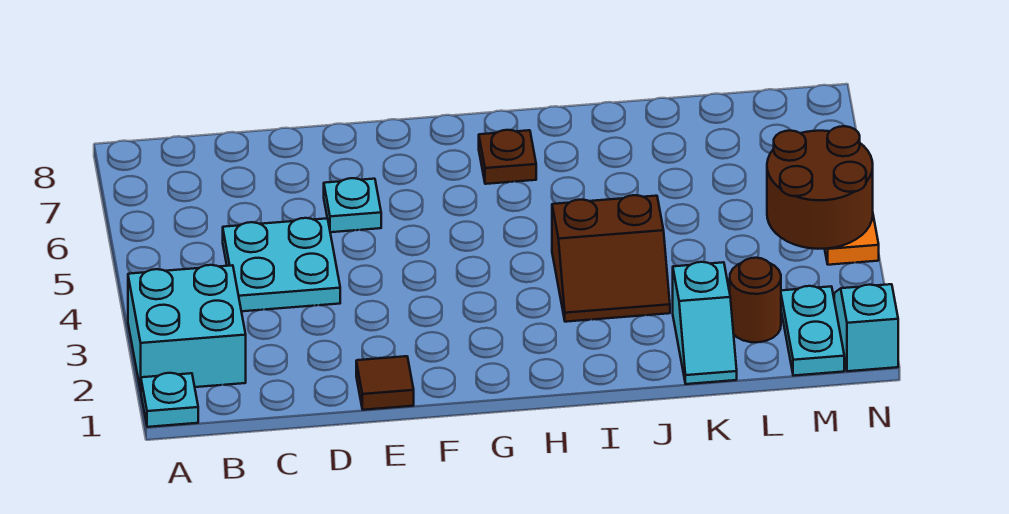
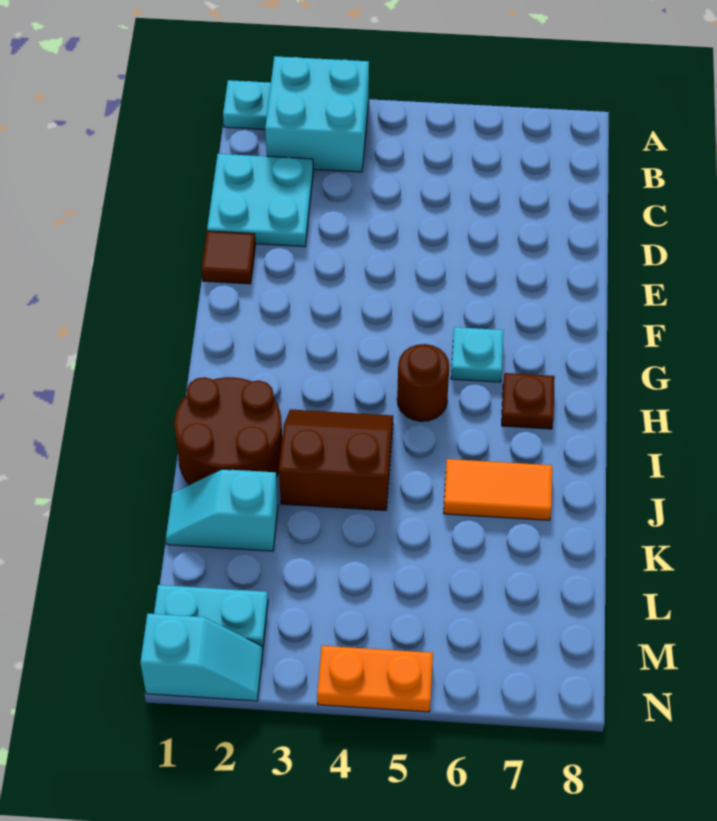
cyan plate C4:D5 level 1 -> cyan plate C1:D2 level 1
cyan plate E6 level 1 -> cyan plate G6 level 1
brown slope I3:J4 level 1 top 4 -> brown slope I3:J4 level 1 top J
none -> orange tile J6:J7 level 1
brown round brick L2 level 1 -> brown round brick H5 level 1
brown round brick M4:N5 level 2 -> brown round brick I1:J2 level 1

